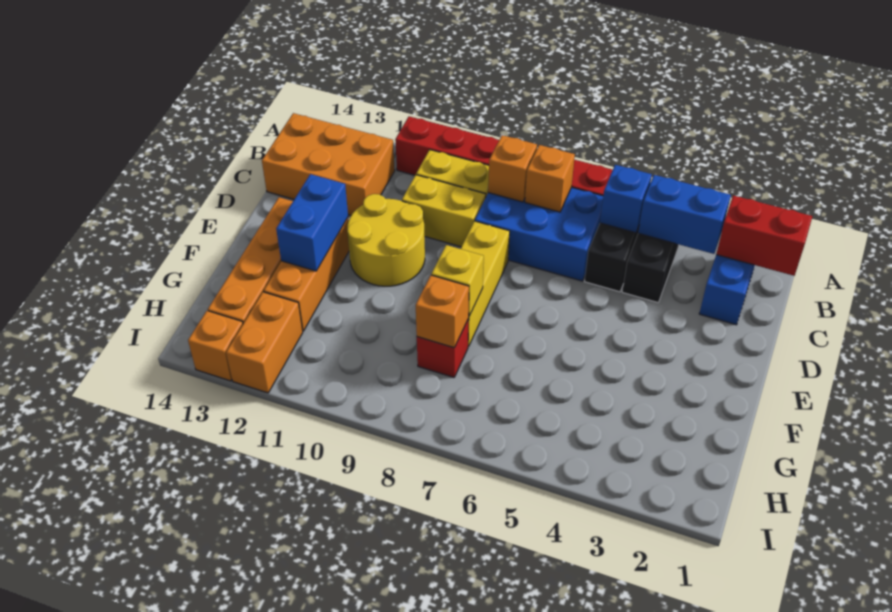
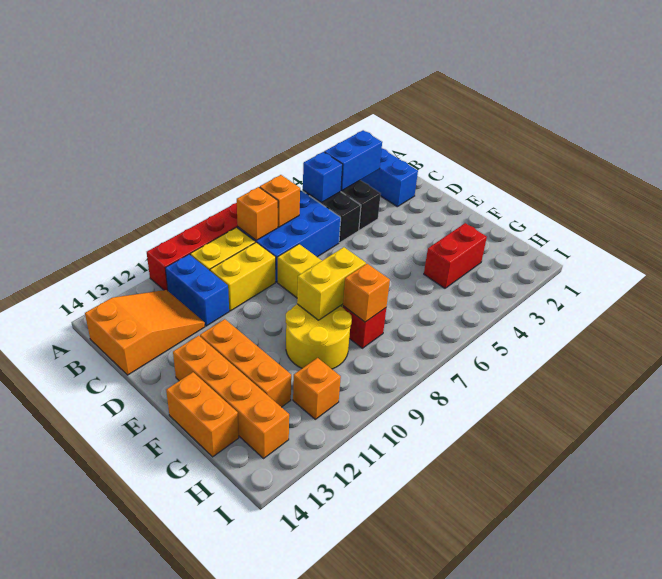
red brick B1:B2 level 2 -> red brick G3:G4 level 1
orange brick B12:C14 level 1 -> orange slope B12:C14 level 1 top 14
yellow round brick D10:E11 level 1 -> yellow round brick F9:G10 level 1
blue brick E12:F12 level 2 -> blue brick B11:C11 level 1
yellow brick F8 level 2 -> yellow brick F8:F9 level 2
orange brick H12:I12 level 1 -> orange brick F14:G14 level 1
orange brick I13 level 1 -> orange brick H11 level 1

